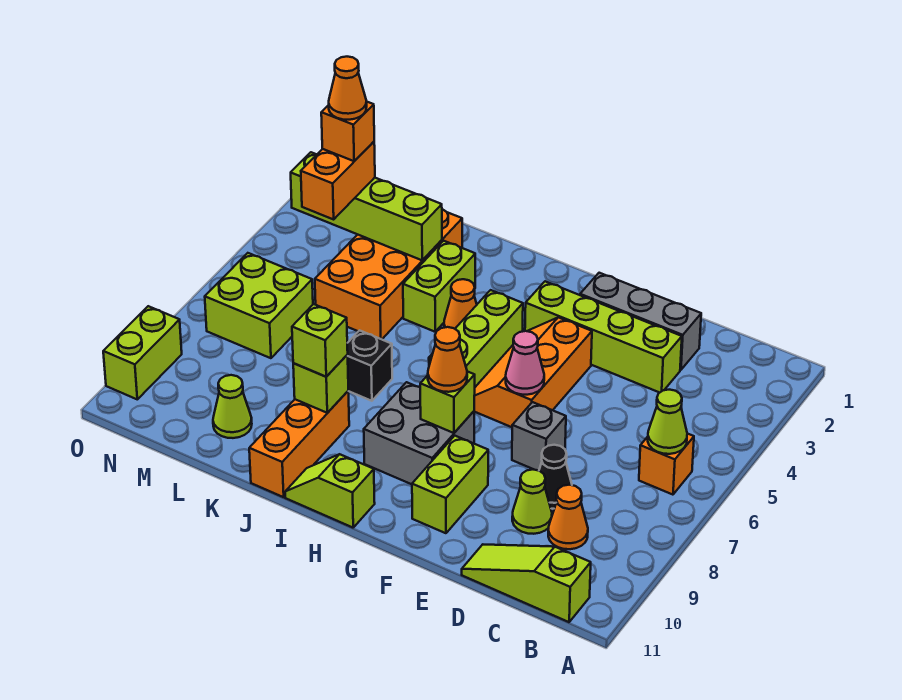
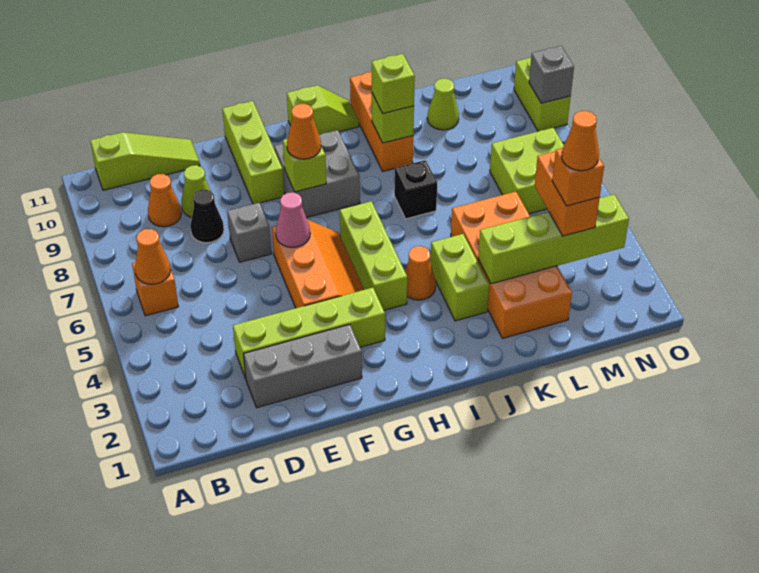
lime cone B6 level 2 -> orange cone B6 level 2
lime brick F9:F10 level 1 -> lime brick F9:F11 level 1
none -> grey brick O9 level 2

